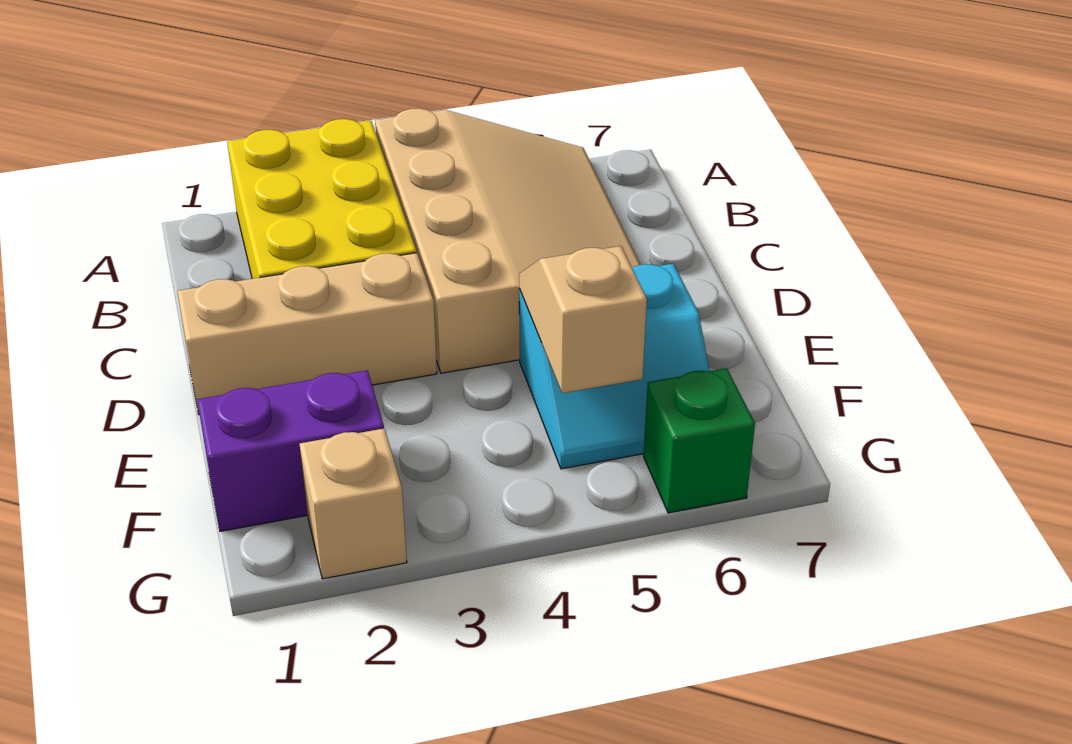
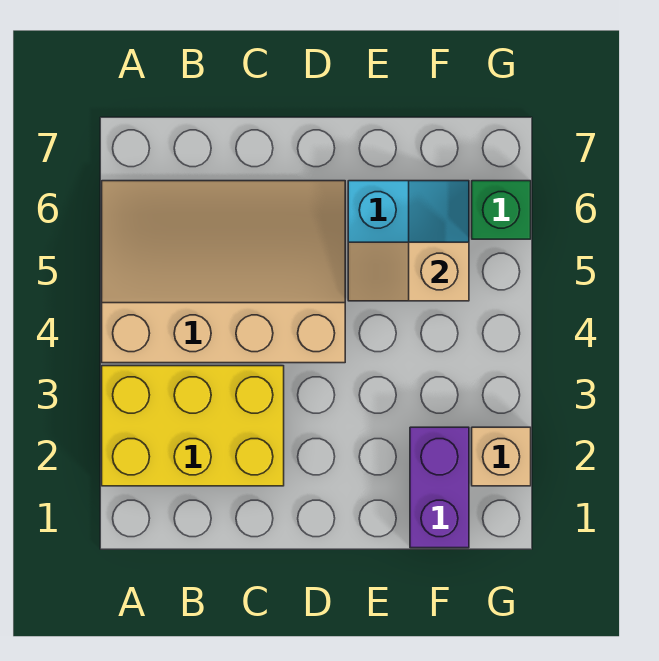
tan brick D1:D3 level 1 -> none

